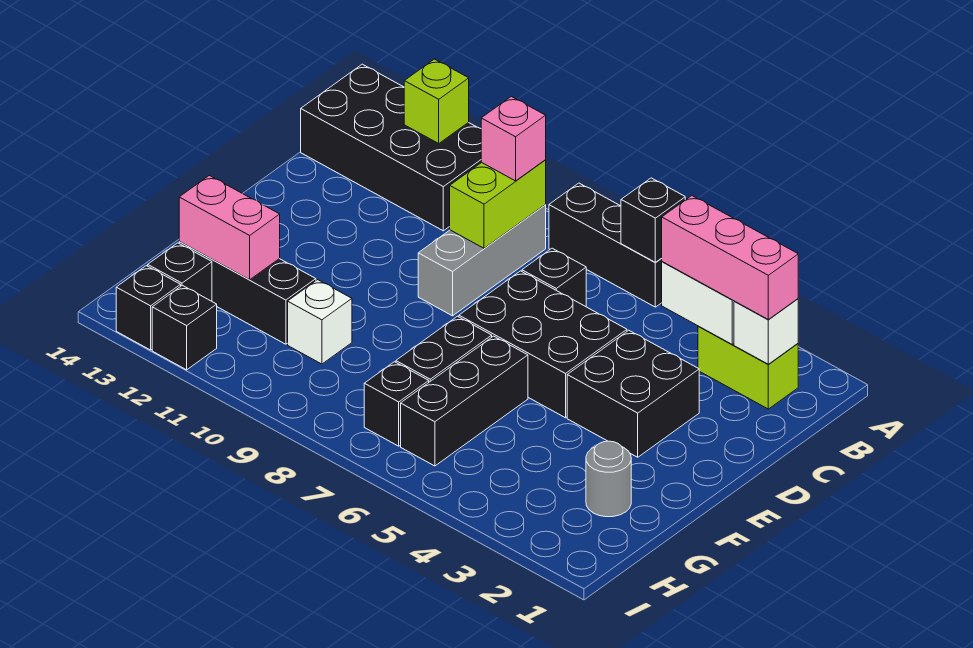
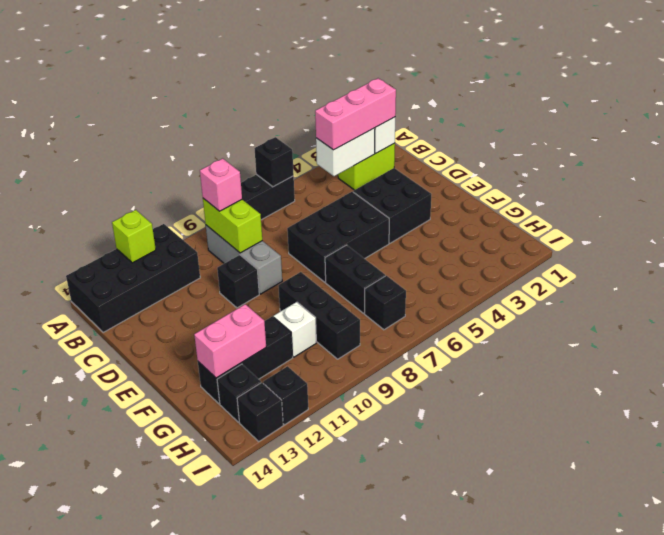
black brick C7 level 1 -> black brick D10 level 1
black brick F6:H6 level 1 -> black brick F9:H9 level 1
grey round brick G2 level 1 -> none

